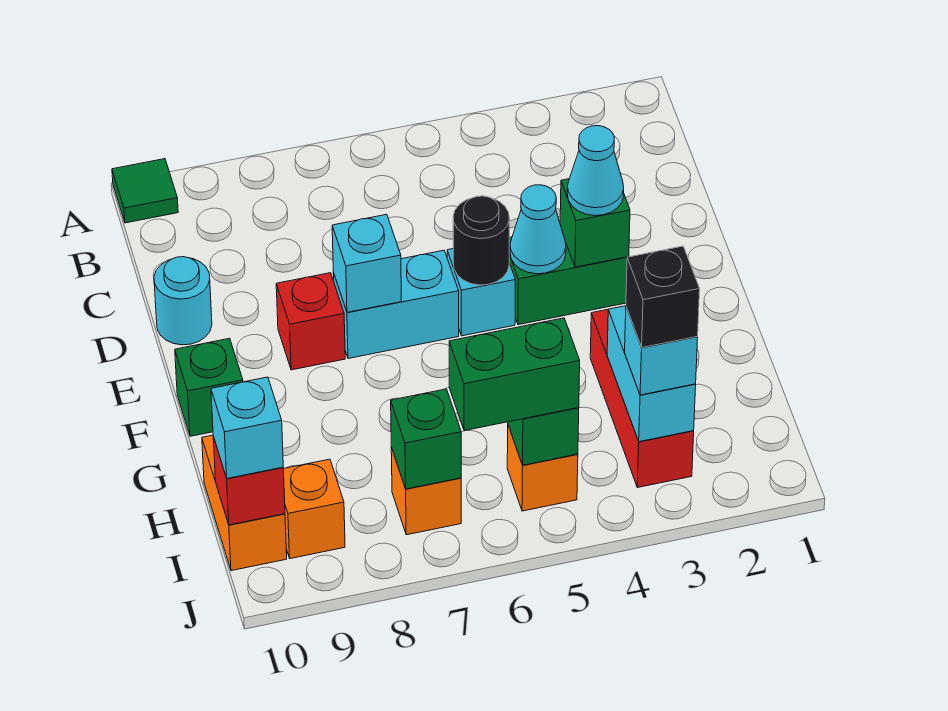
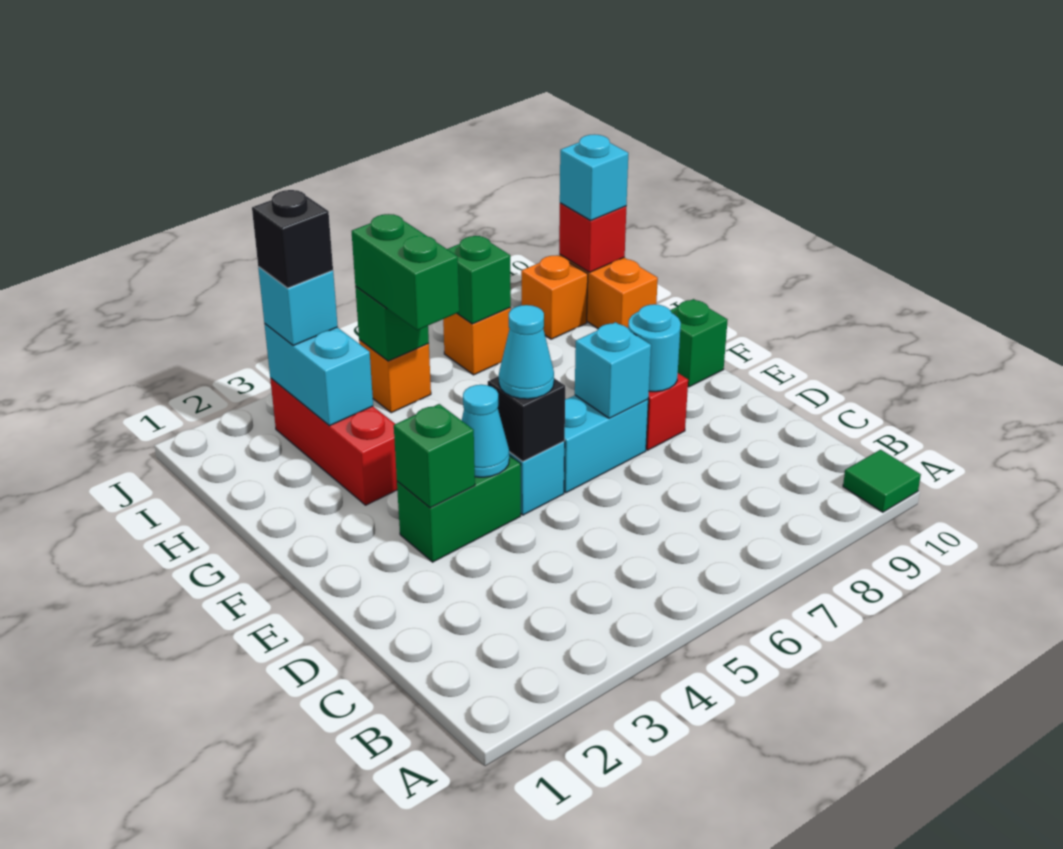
cyan round brick D10 level 1 -> cyan round brick E8 level 2
cyan cone E3 level 3 -> cyan cone E5 level 3
black round brick E5 level 2 -> black brick E5 level 2
green brick I5:I6 level 3 -> green brick H5:I5 level 3

